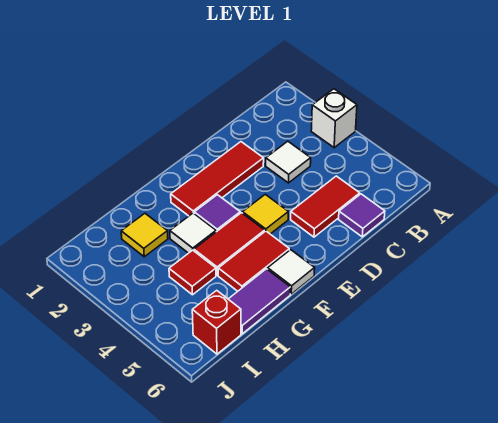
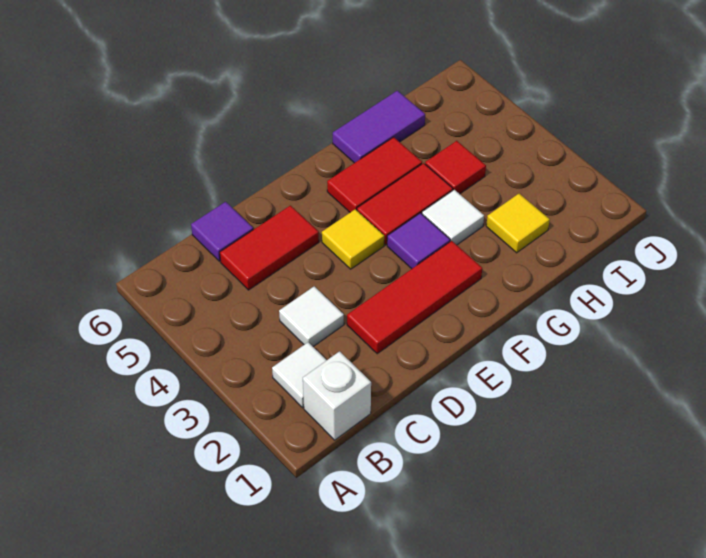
white brick A3 level 1 -> white brick B1 level 1
white tile F6 level 1 -> white tile B2 level 1
red brick I6 level 1 -> none

